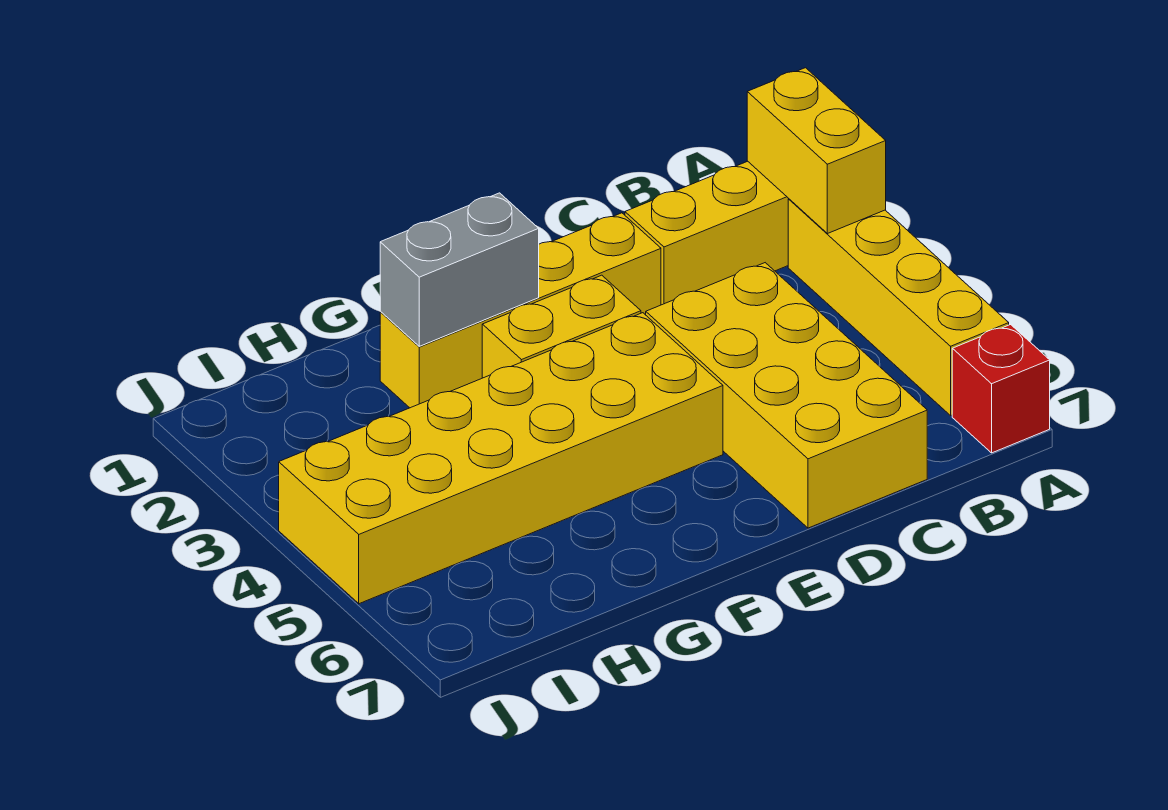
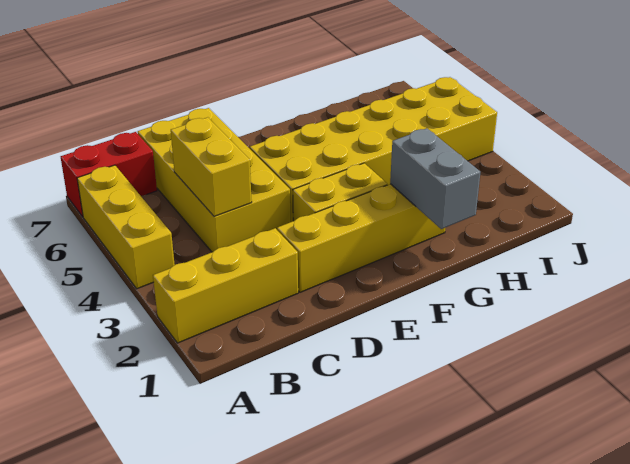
yellow brick A2:A3 level 2 -> yellow brick C4:C5 level 2
yellow brick A3:A6 level 1 -> yellow brick A4:A6 level 1
red brick A7 level 1 -> red brick A7:B7 level 1
grey brick F2:G2 level 2 -> grey brick G1:G2 level 2

